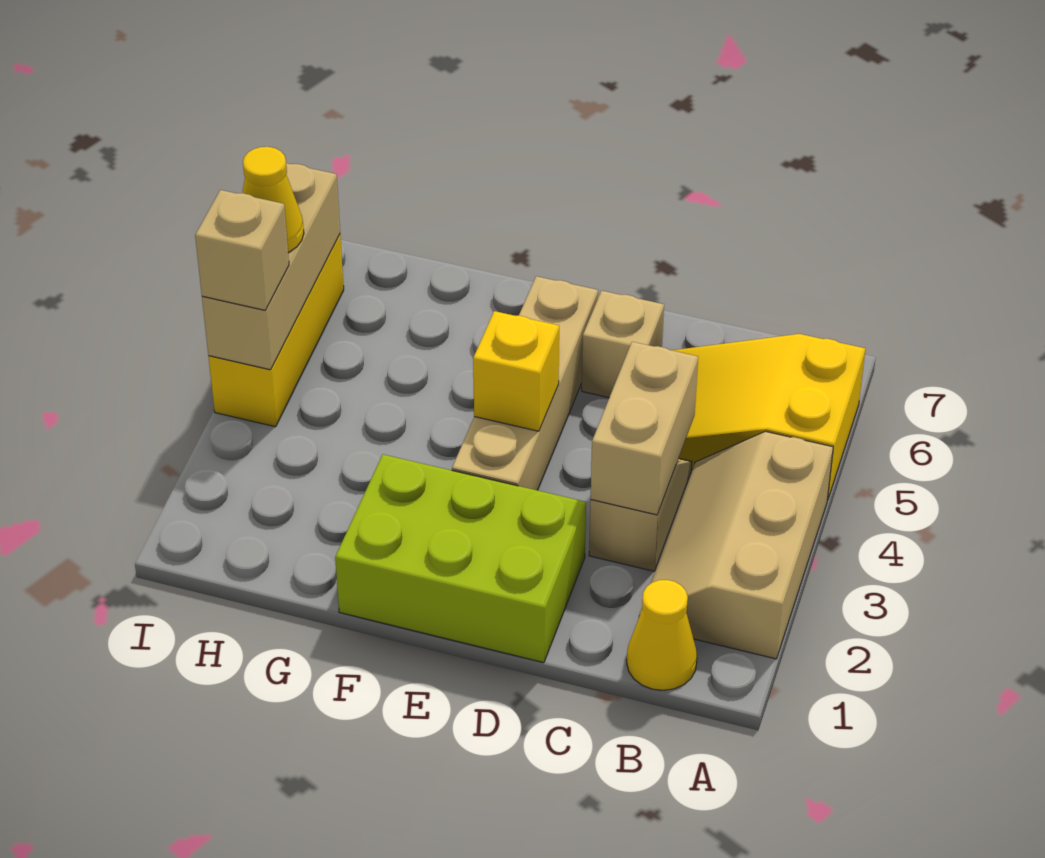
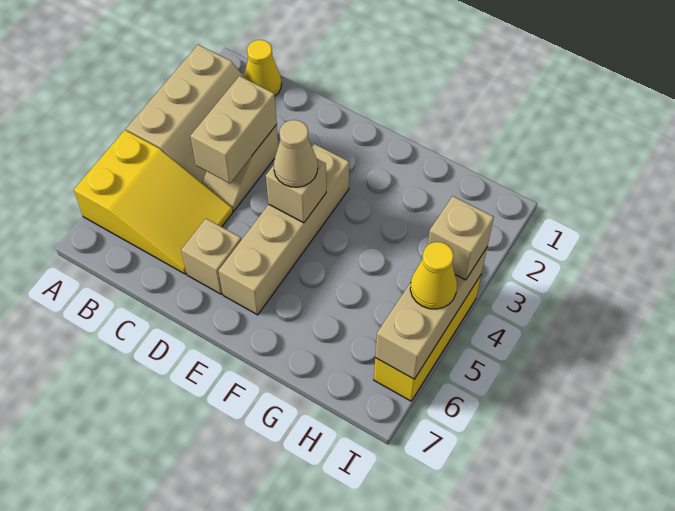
lime brick D1:F2 level 1 -> none
yellow brick E4 level 2 -> tan brick E4 level 2
none -> tan cone E4 level 3

